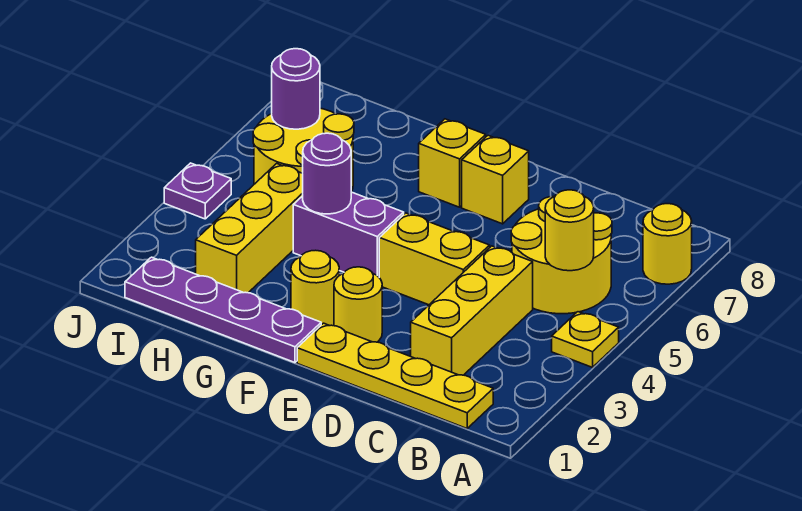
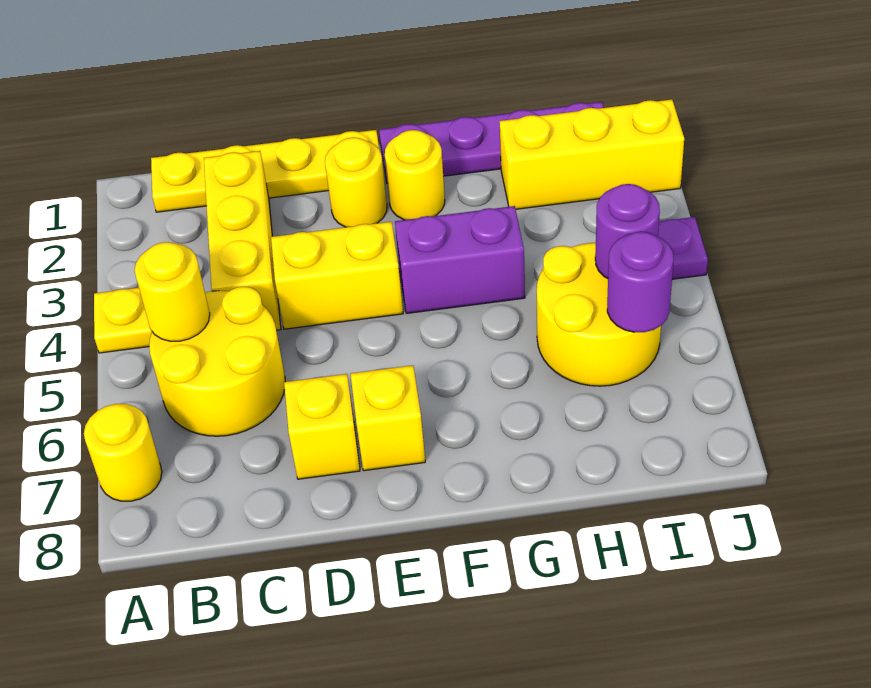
yellow brick F7 level 1 -> yellow brick D7 level 1
purple round brick G4 level 2 -> purple round brick I5 level 2
yellow brick H2:H4 level 1 -> yellow brick H2:J2 level 1

